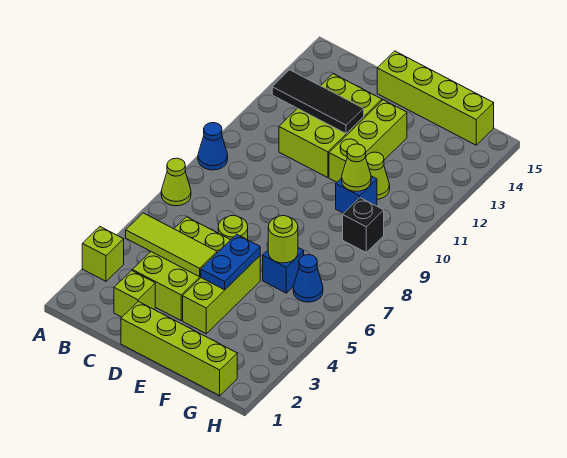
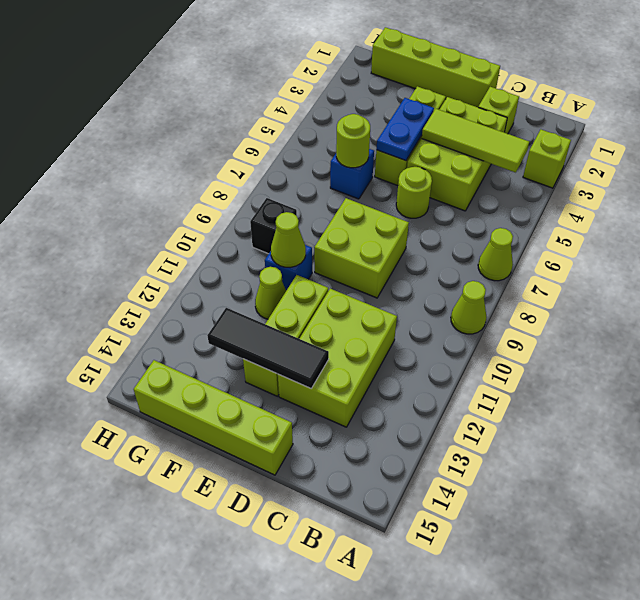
blue cone A9 level 1 -> lime cone A9 level 1
black tile B12:D12 level 2 -> black tile D13:F13 level 2
none -> lime brick D8:E9 level 1
blue cone G6 level 1 -> none

